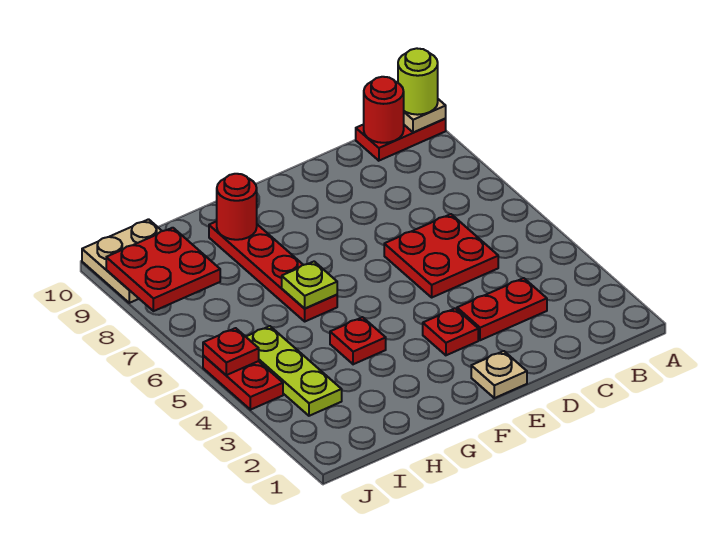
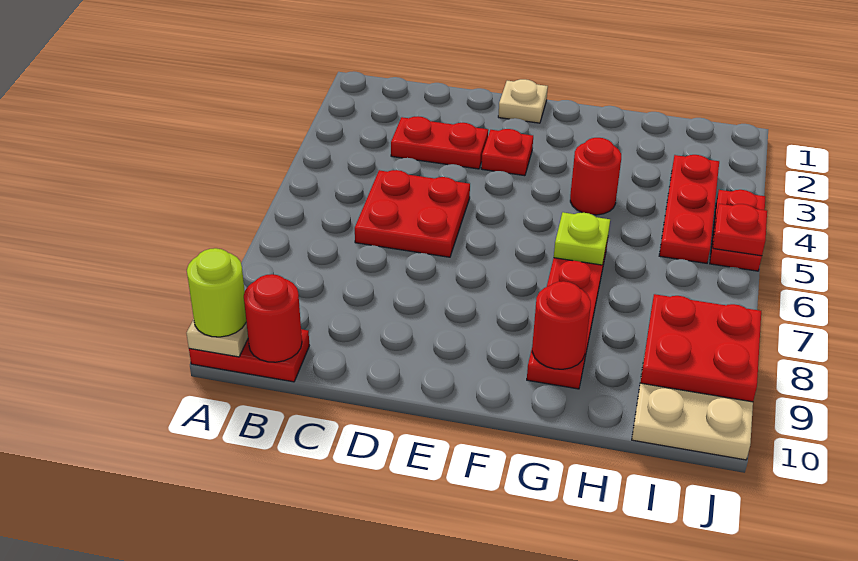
red plate G4 level 1 -> red round brick G4 level 1
lime plate I3:I5 level 1 -> red plate I3:I5 level 1

